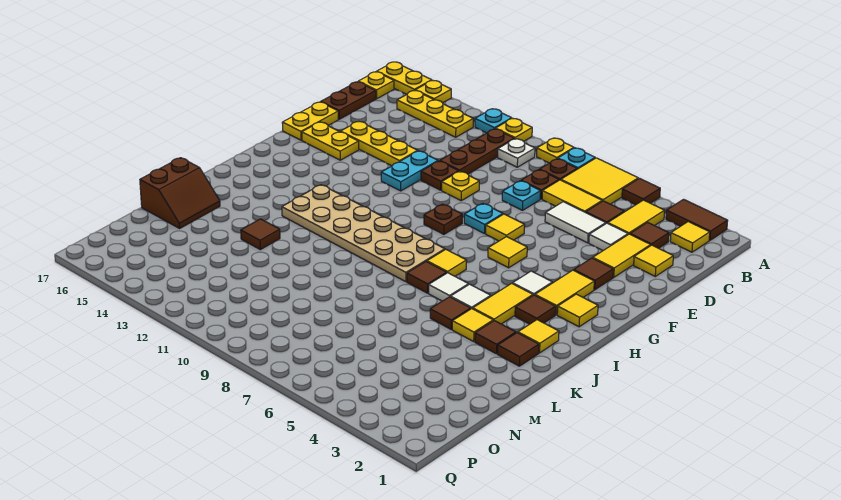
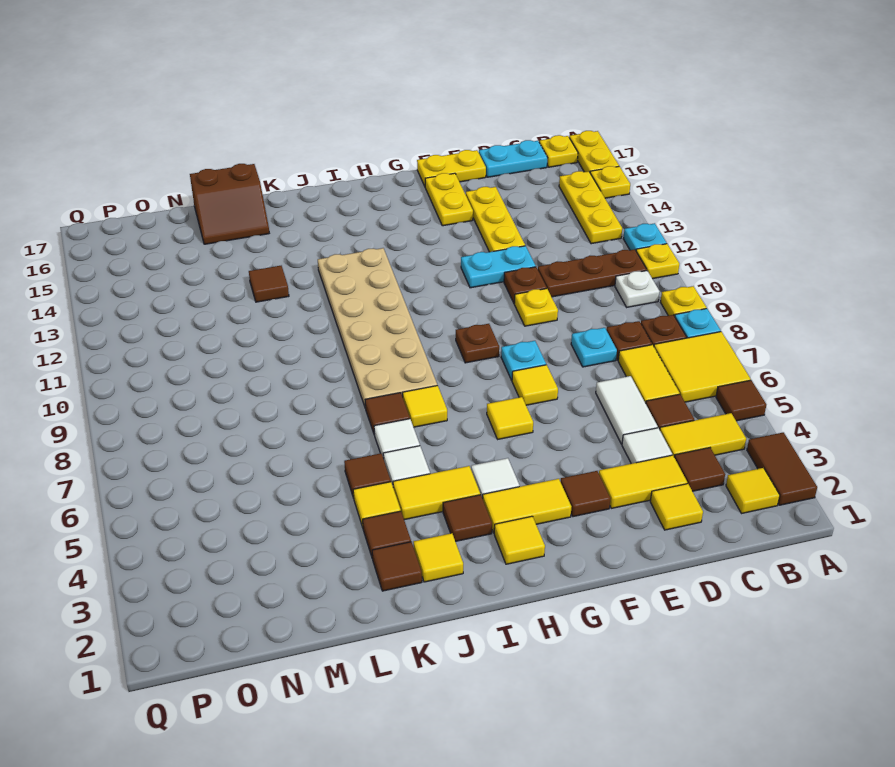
brown plate C17:D17 level 1 -> cyan plate C17:D17 level 1

